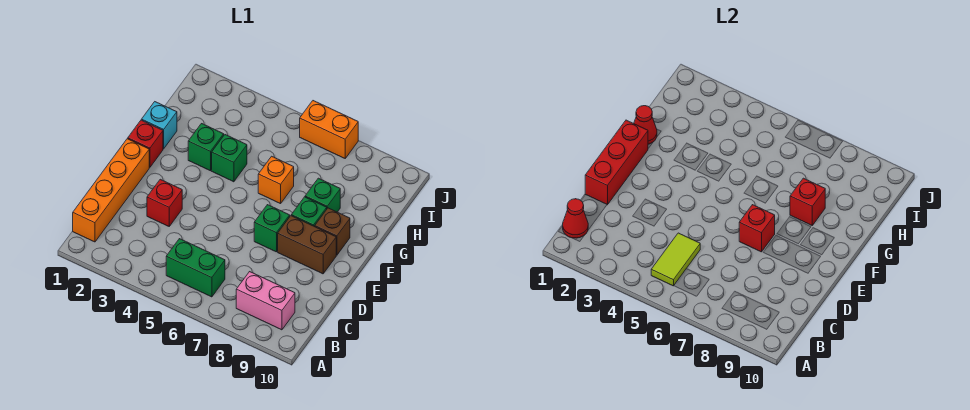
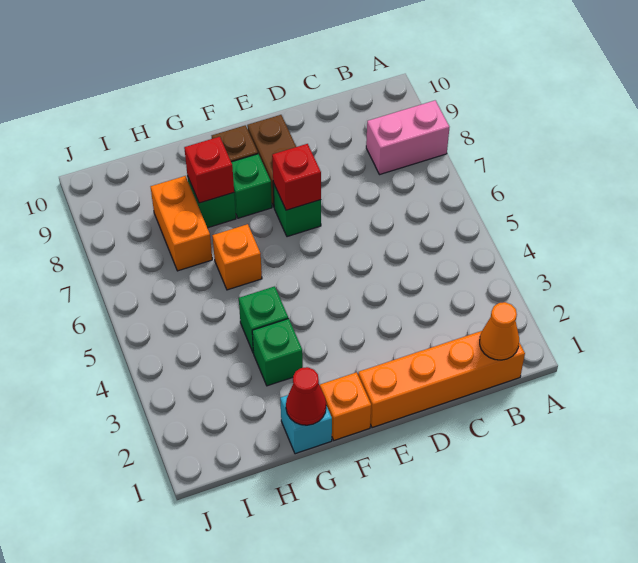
red cone B1 level 2 -> orange cone B1 level 2
green brick B5:B6 level 1 -> none
lime tile B5:C5 level 2 -> none
pink brick B8:B9 level 1 -> pink brick A8:B8 level 1
red brick D1:F1 level 2 -> none
red brick D3 level 1 -> none
red brick F1 level 1 -> orange brick F1 level 1
orange brick J6:J7 level 1 -> orange brick H7:H8 level 1

